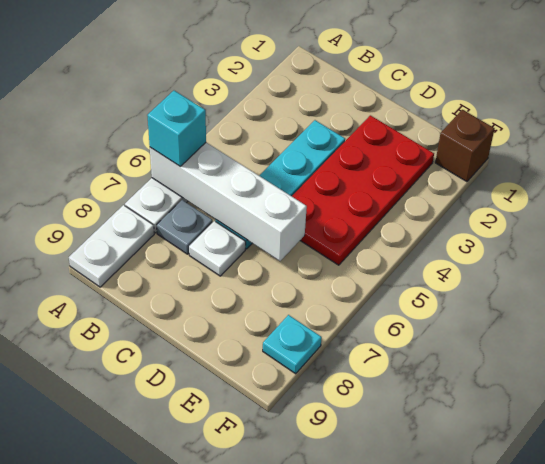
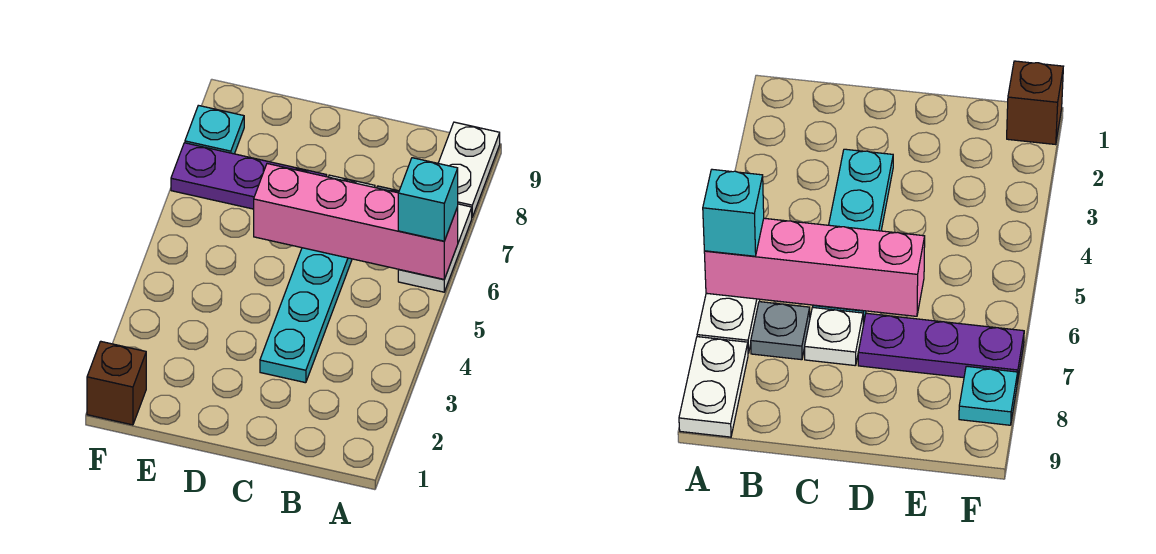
white brick A6:D6 level 2 -> pink brick A6:D6 level 2
red plate D2:E5 level 1 -> none
none -> purple plate D7:F7 level 1

